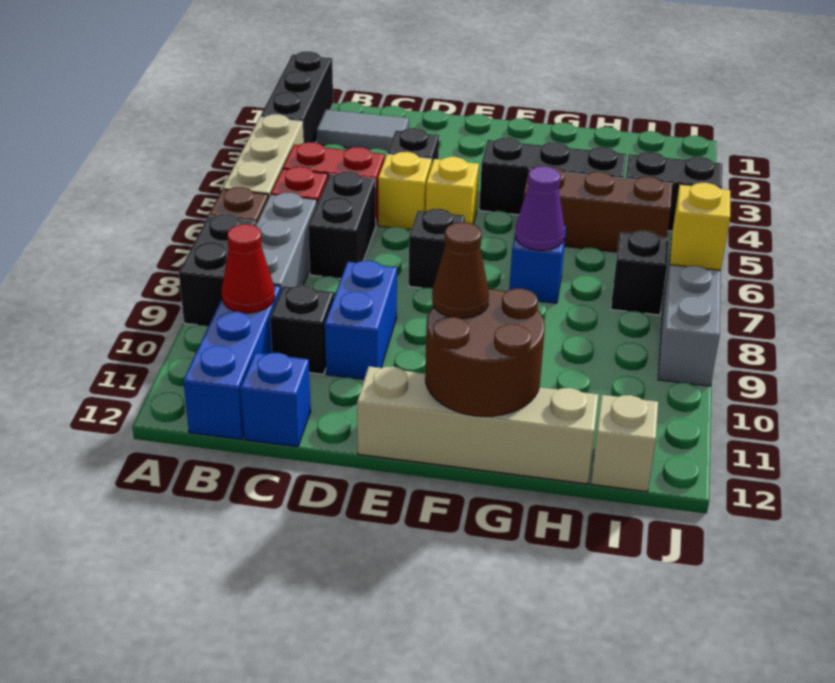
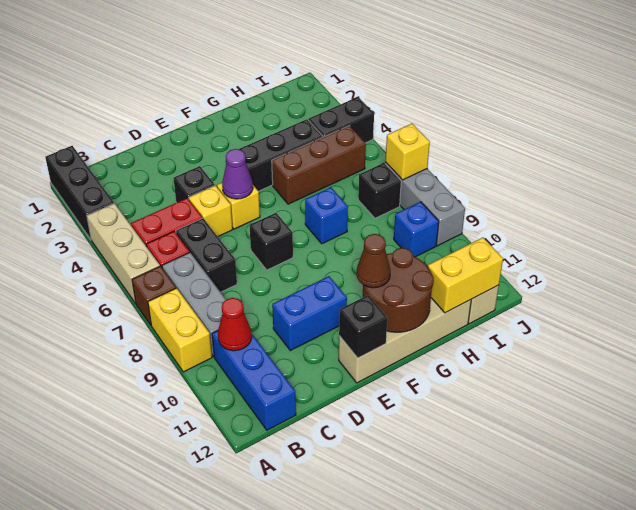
black brick A8:A9 level 1 -> yellow brick A8:A9 level 1
grey tile B2:C2 level 1 -> none
black brick C10 level 1 -> black brick E12 level 2
blue brick C12 level 1 -> blue brick I9 level 1
blue brick D9:D10 level 1 -> blue brick D10:E10 level 1
purple cone G7 level 2 -> purple cone E5 level 2
none -> yellow brick H12:I12 level 2

